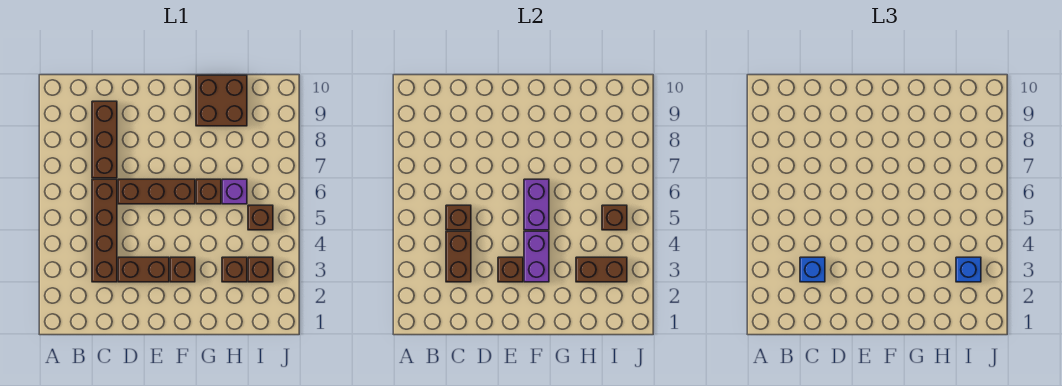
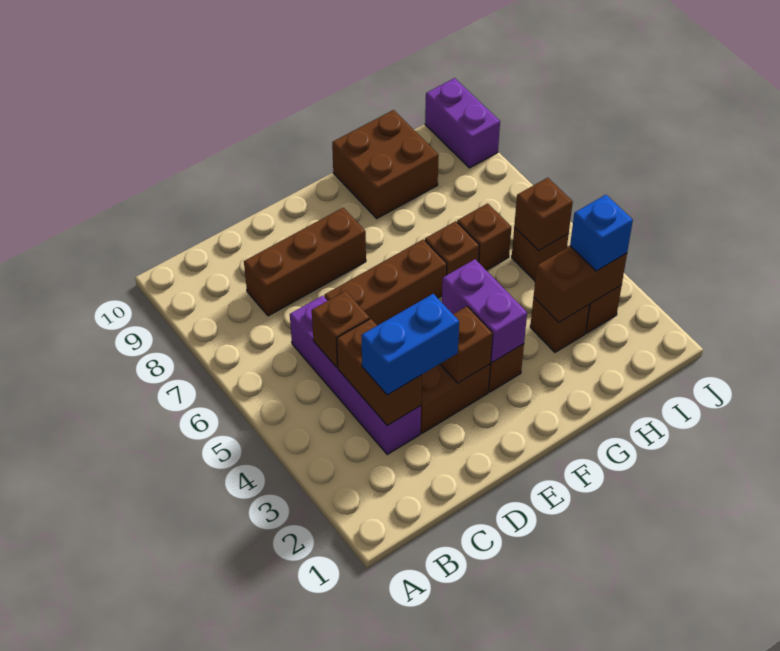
brown brick C3:C6 level 1 -> purple brick C3:C6 level 1
blue brick C3 level 3 -> blue brick C3:D3 level 3
brown brick C7:C9 level 1 -> brown brick C8:E8 level 1
purple brick F5:F6 level 2 -> purple brick J9:J10 level 1
purple brick H6 level 1 -> brown brick H6 level 1

